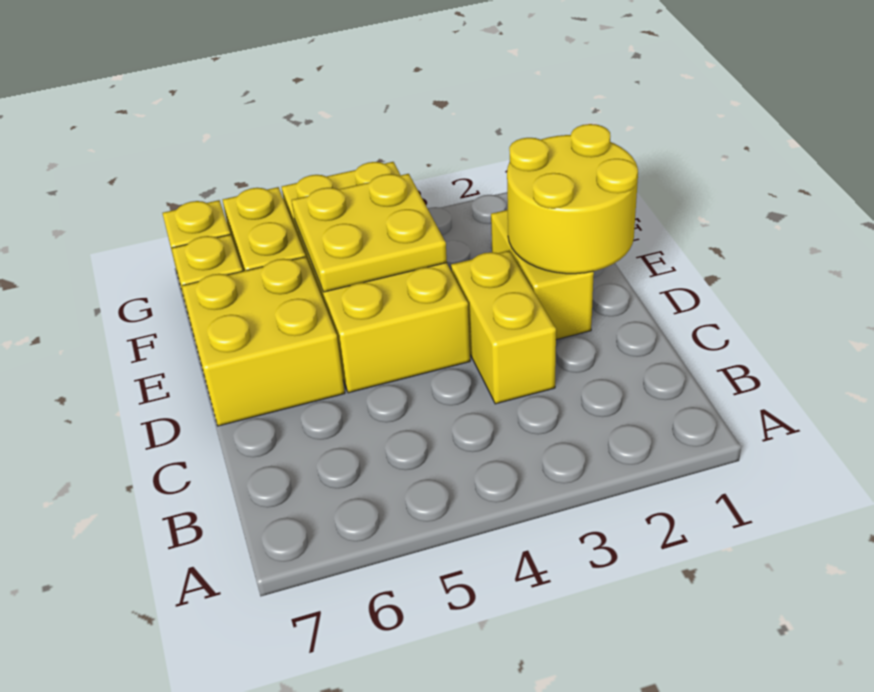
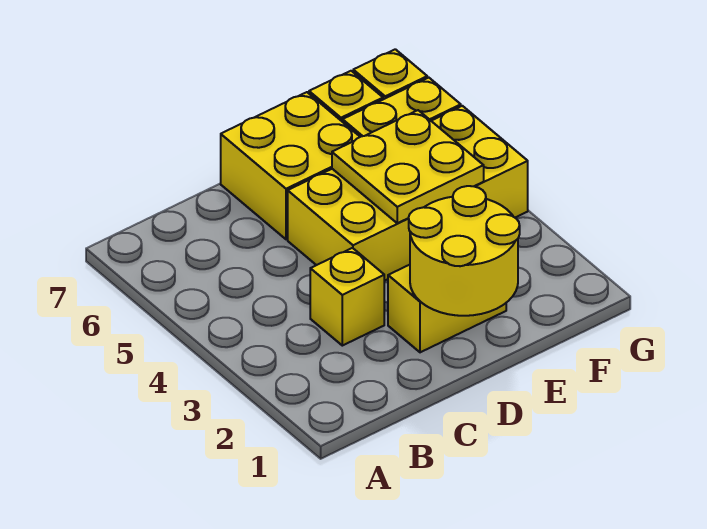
yellow brick C3:D3 level 1 -> yellow brick C3 level 1

